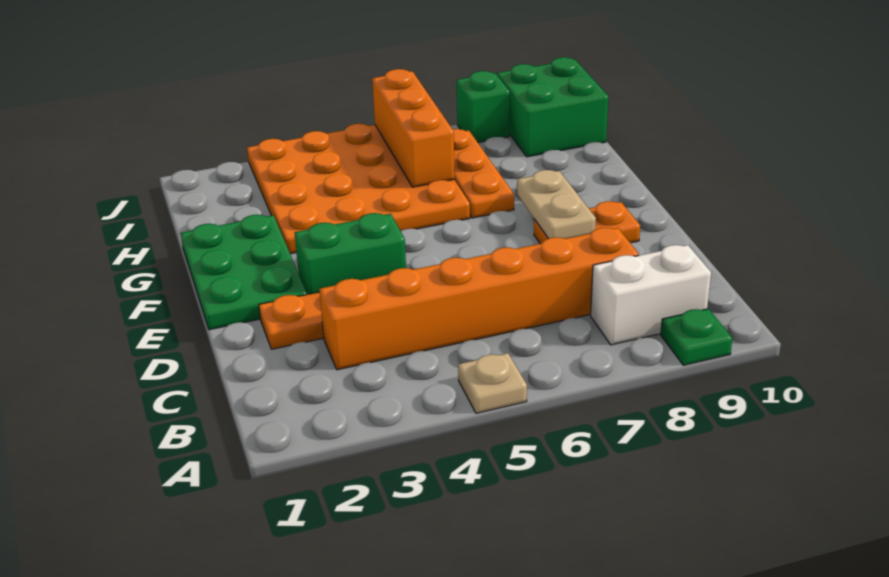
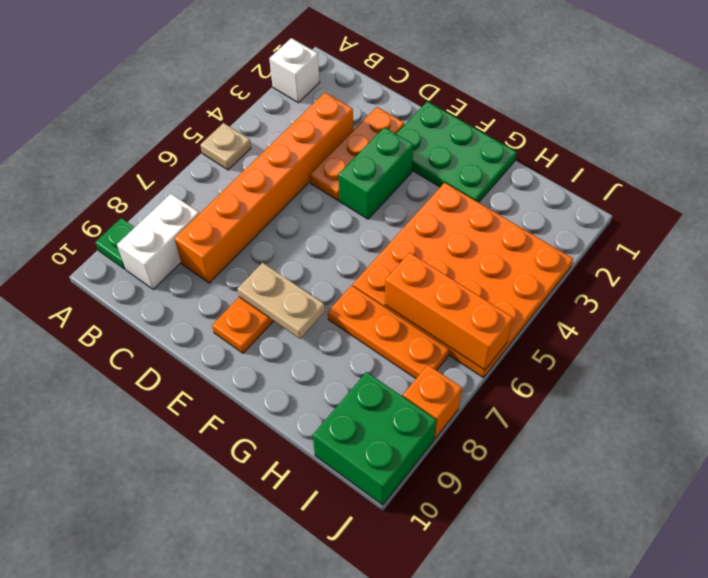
none -> white brick A2 level 1
green brick J8 level 1 -> orange brick J8 level 1

